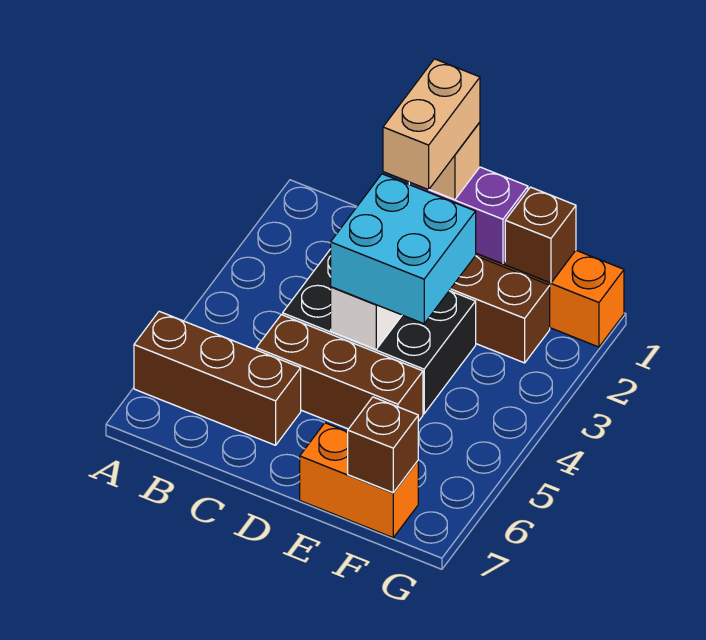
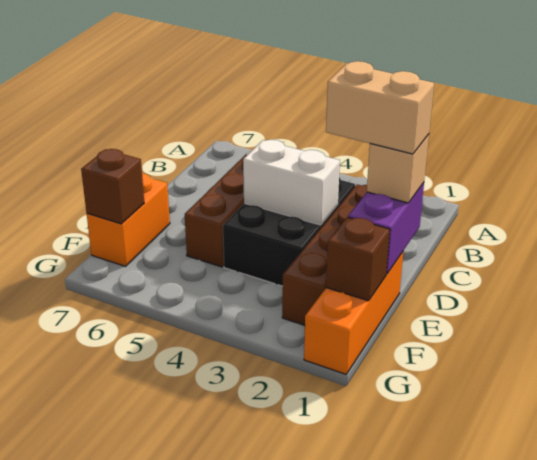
brown brick A6:C6 level 1 -> none
cyan brick D3:E4 level 3 -> none

